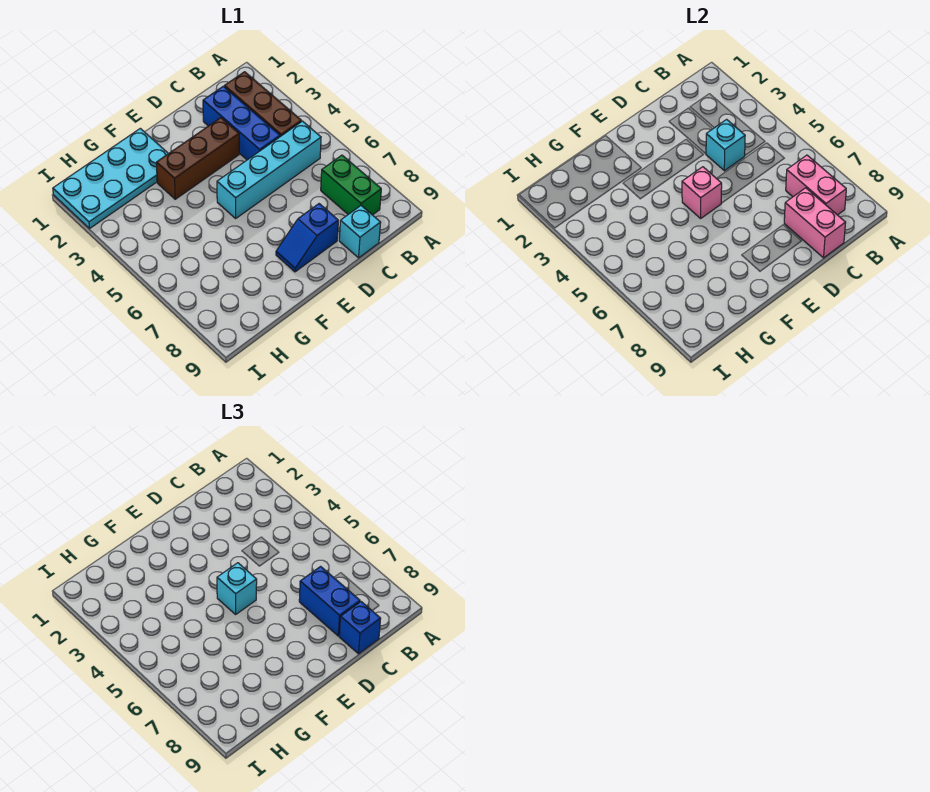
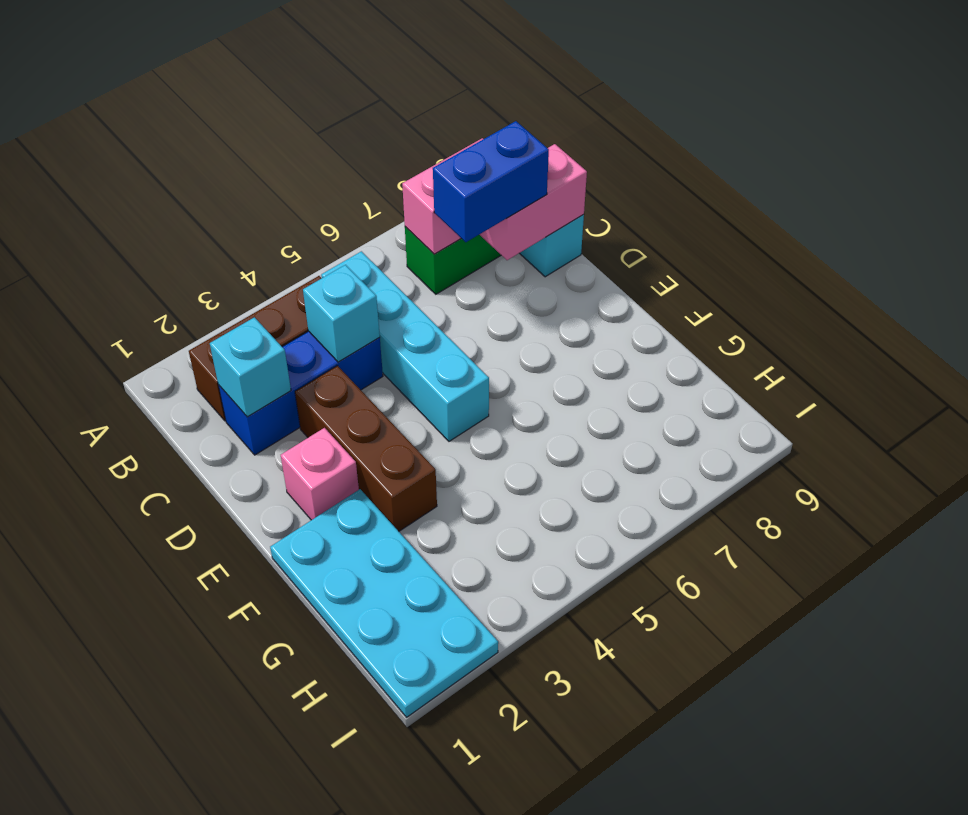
blue brick C9 level 3 -> none
blue slope D8:E8 level 1 top D -> none
pink brick E5 level 2 -> pink brick E2 level 1
cyan brick E5 level 3 -> cyan brick C2 level 2

